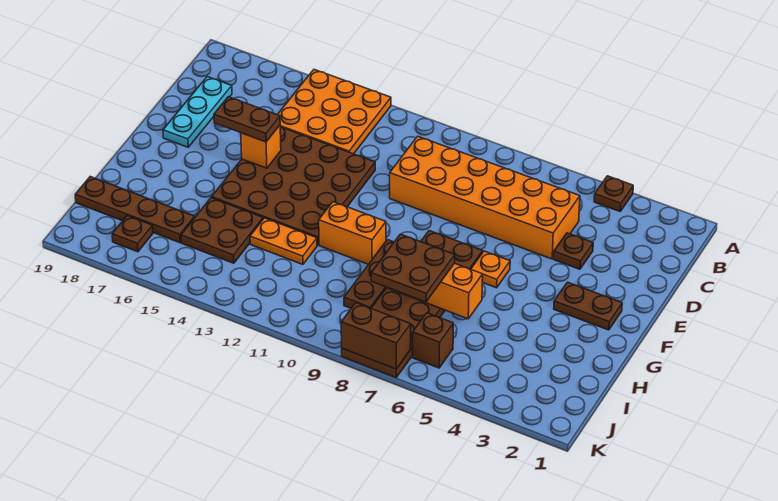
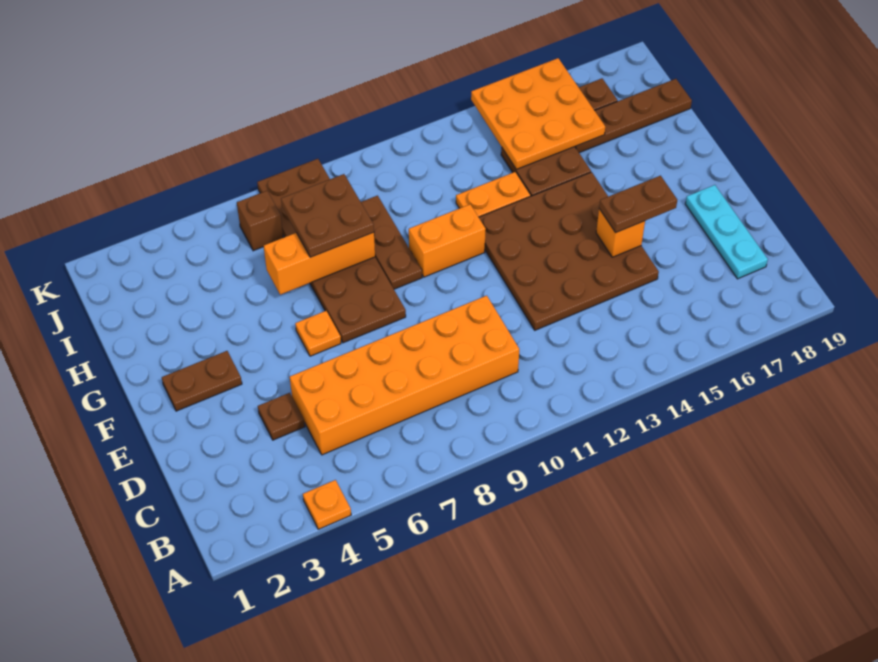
brown plate A4 level 1 -> orange plate A4 level 1
orange plate A13:C15 level 1 -> orange plate I14:K16 level 2
brown brick K7:K8 level 2 -> none

